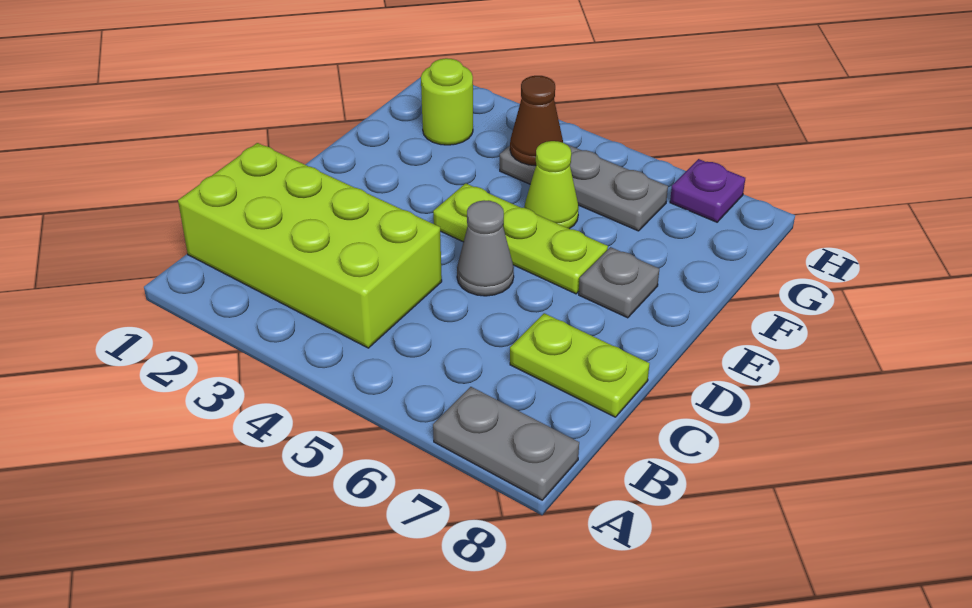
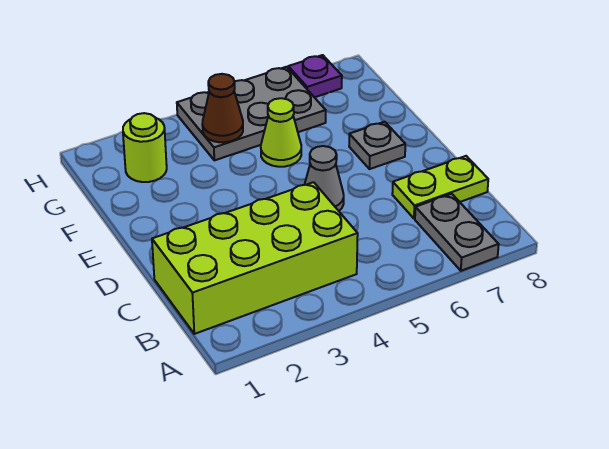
grey plate A7:A8 level 1 -> grey plate A7:B7 level 1
lime plate E4:E6 level 1 -> none
grey plate G4:G6 level 1 -> grey plate G4:H6 level 1

